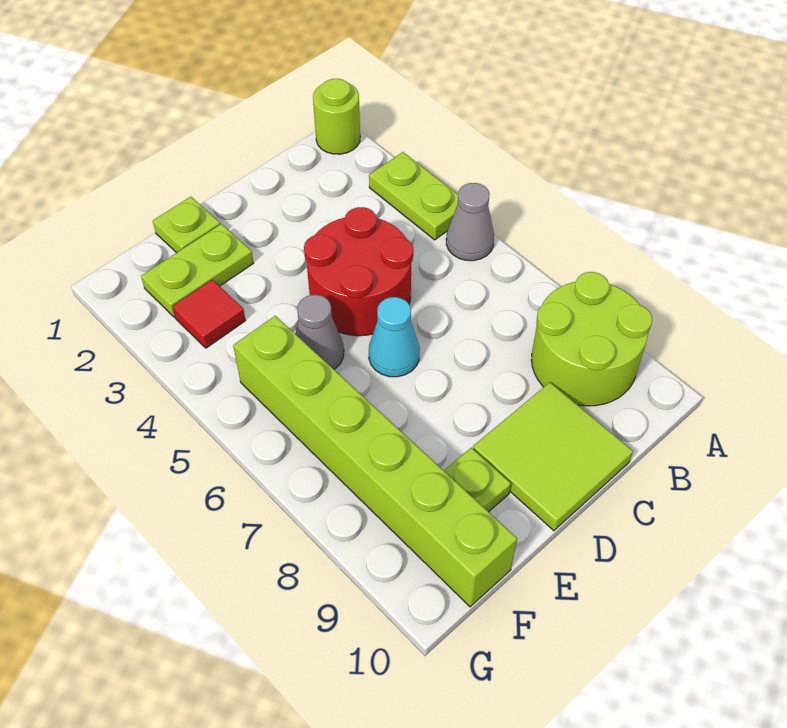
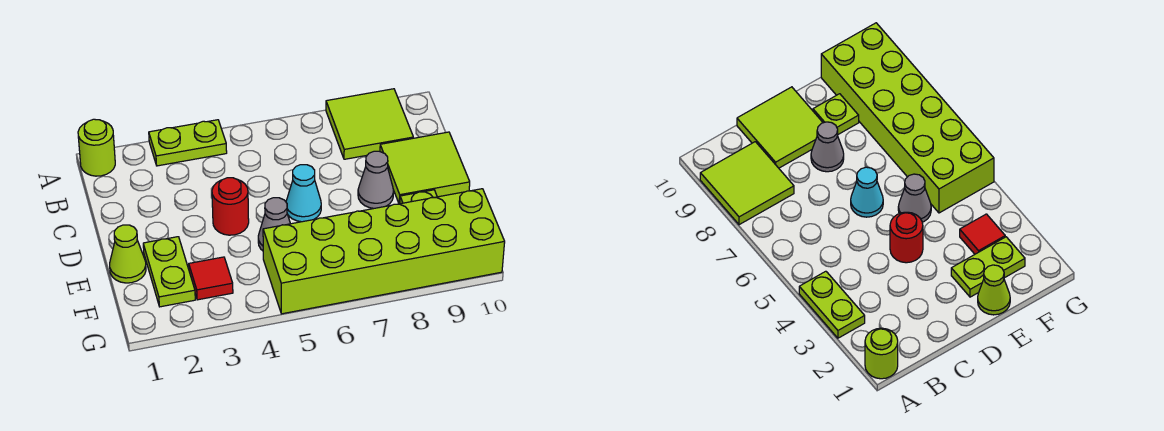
grey cone A5 level 1 -> grey cone D8 level 1
lime round brick A8:B9 level 1 -> lime tile A8:B9 level 1
red round brick C4:D5 level 1 -> red round brick D4 level 1
lime plate E1 level 1 -> lime cone E1 level 1
lime brick F5:F10 level 1 -> lime brick F5:G10 level 1

